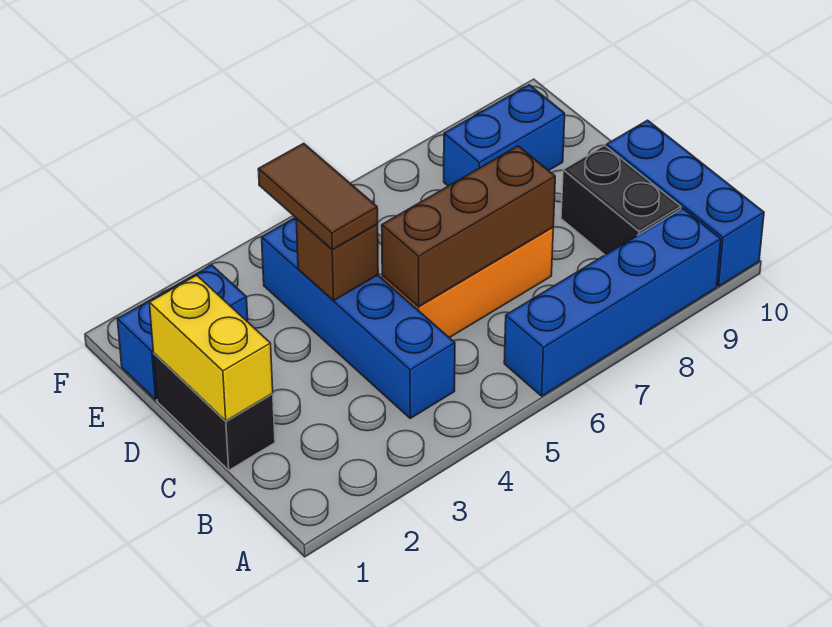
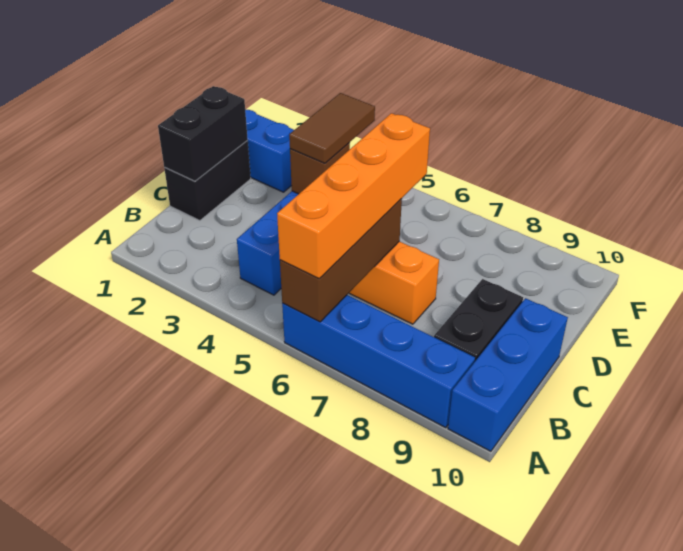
none -> orange brick A6:D6 level 3
yellow brick C1:D1 level 2 -> black brick C1:D1 level 2
brown brick C5:C7 level 2 -> brown brick A6:C6 level 2
blue brick E8:E9 level 1 -> none

